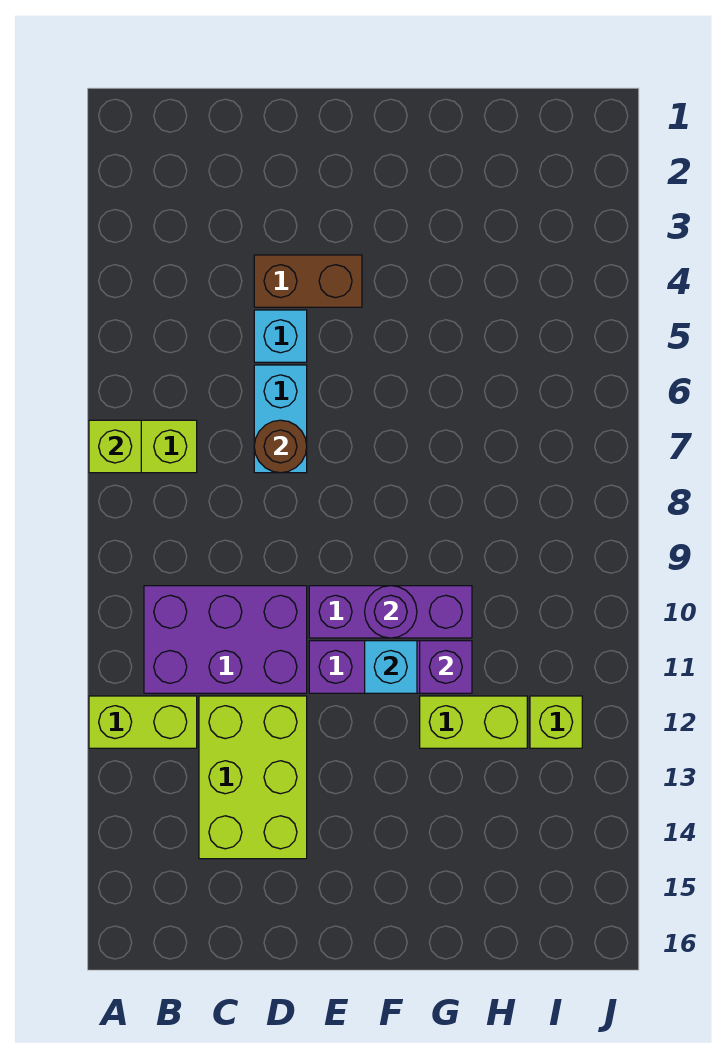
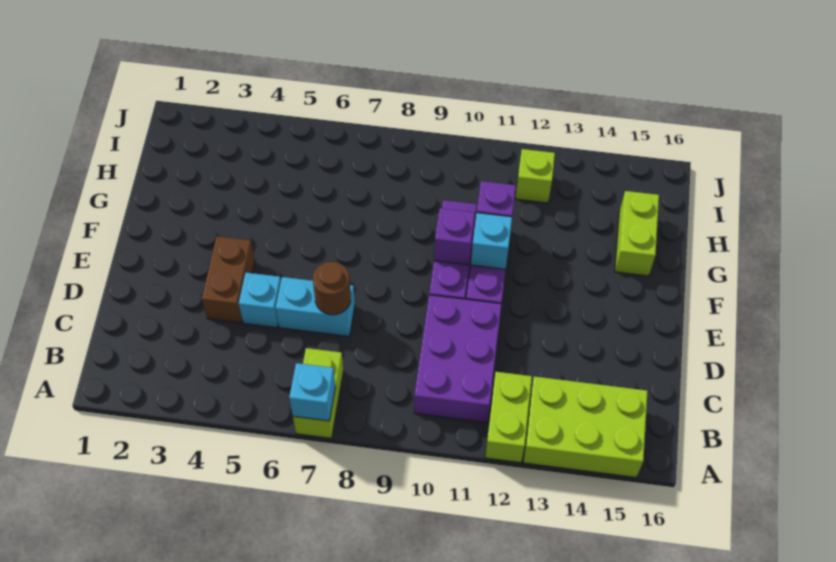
lime brick A7 level 2 -> cyan brick A7 level 2
lime brick C12:D14 level 1 -> lime brick A13:B15 level 1
purple round brick F10 level 2 -> purple brick F10 level 2
lime brick G12:H12 level 1 -> lime brick G15:H15 level 1

